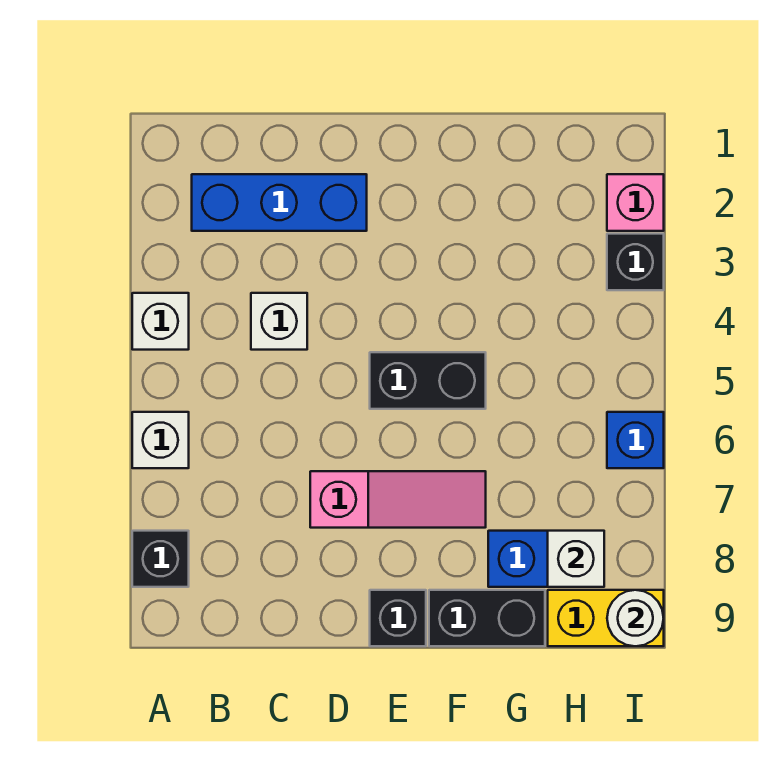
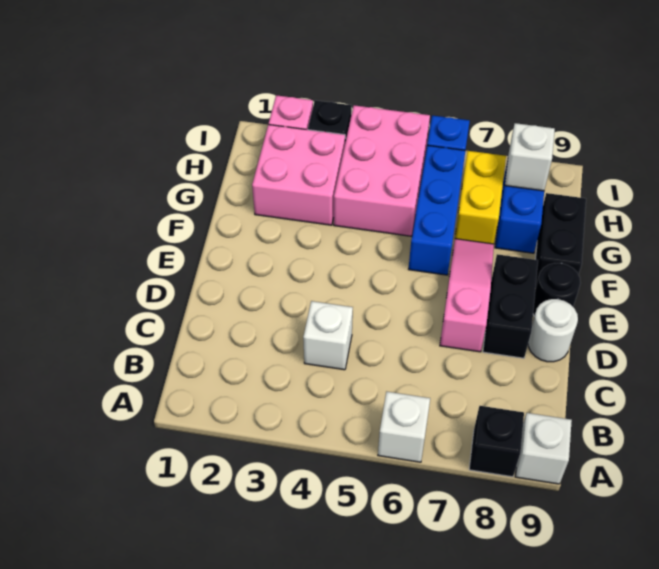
white brick A4 level 1 -> white brick A9 level 1
blue brick B2:D2 level 1 -> blue brick F6:H6 level 1
black brick E5:F5 level 1 -> black brick D8:E8 level 1
black brick E9 level 1 -> black round brick E9 level 1
none -> pink brick G2:H3 level 1
none -> pink brick G4:I5 level 1
yellow brick H9:I9 level 1 -> yellow brick G7:H7 level 1
white round brick I9 level 2 -> white round brick D9 level 1

